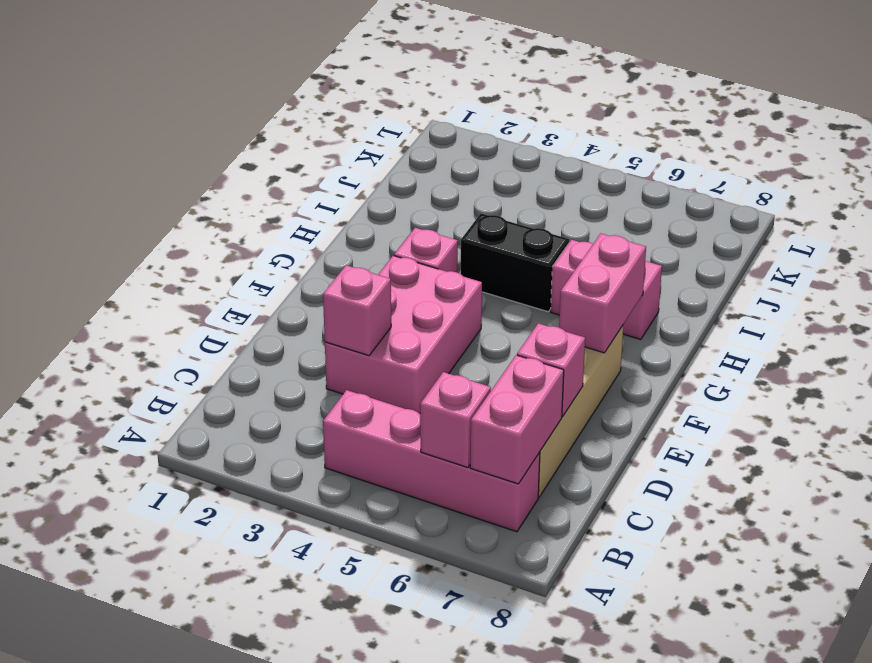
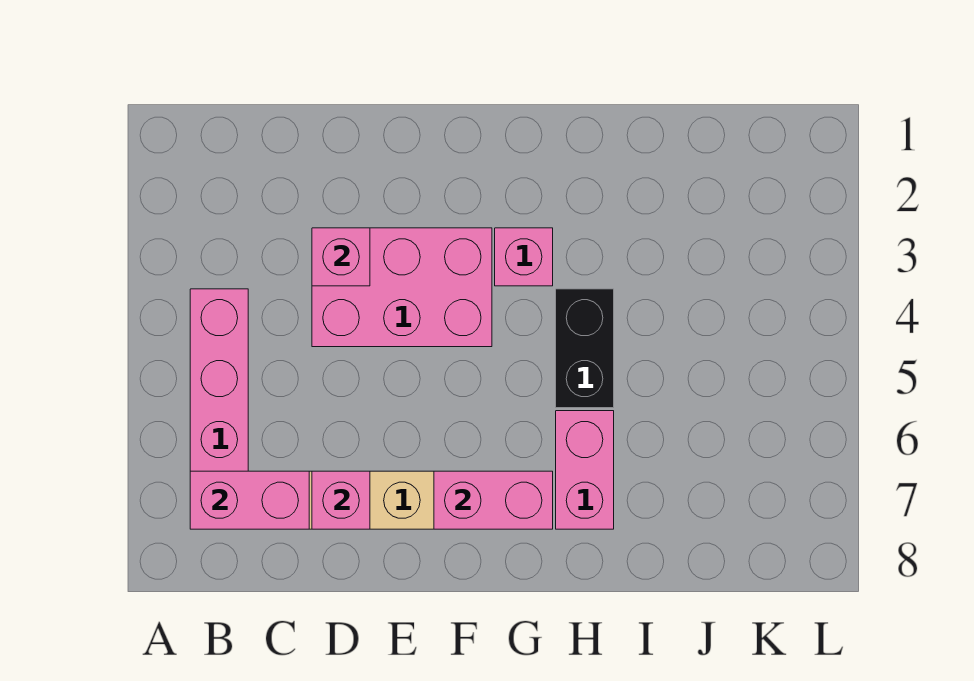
pink brick B6 level 2 -> none

